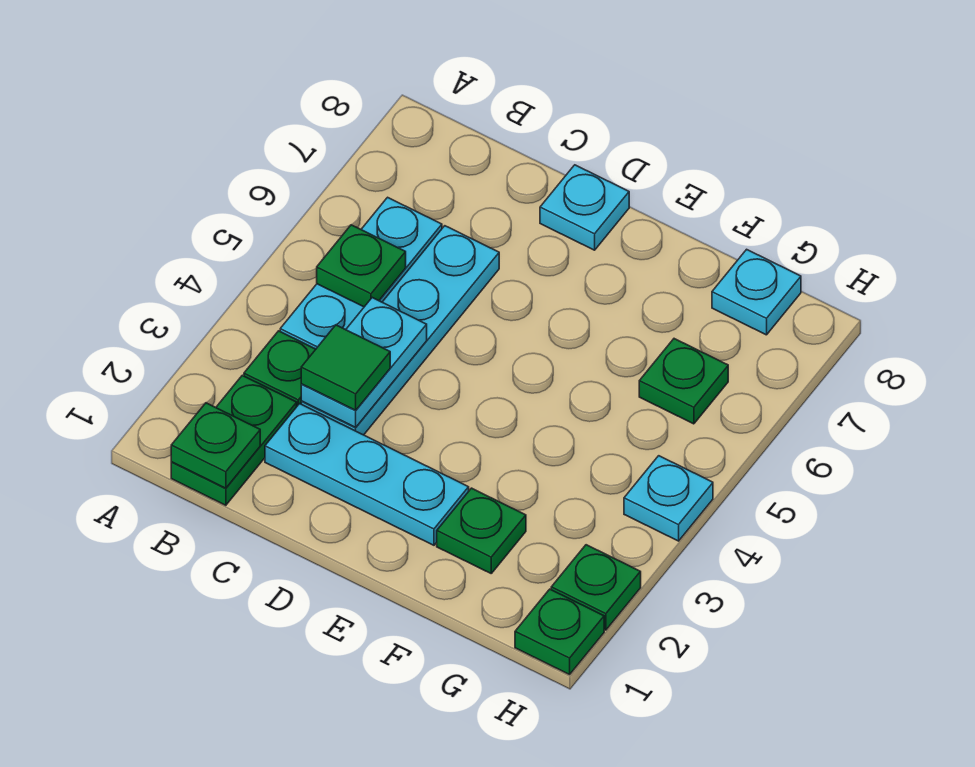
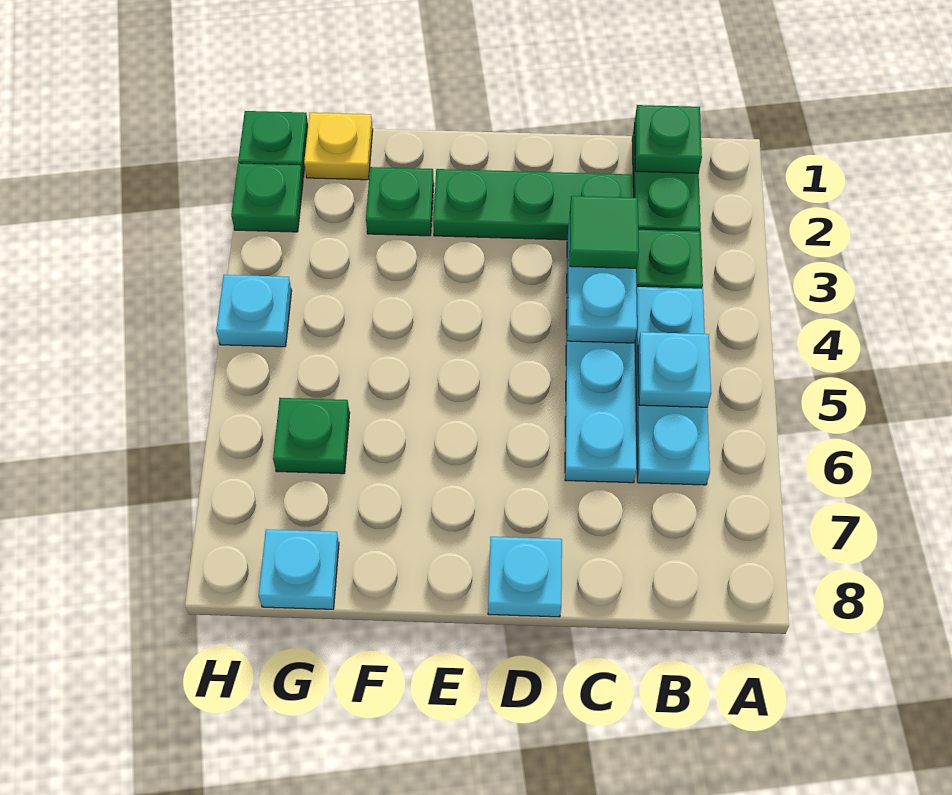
green plate B5 level 2 -> cyan plate B5 level 2
cyan plate C2:E2 level 1 -> green plate C2:E2 level 1
none -> yellow plate G1 level 1

